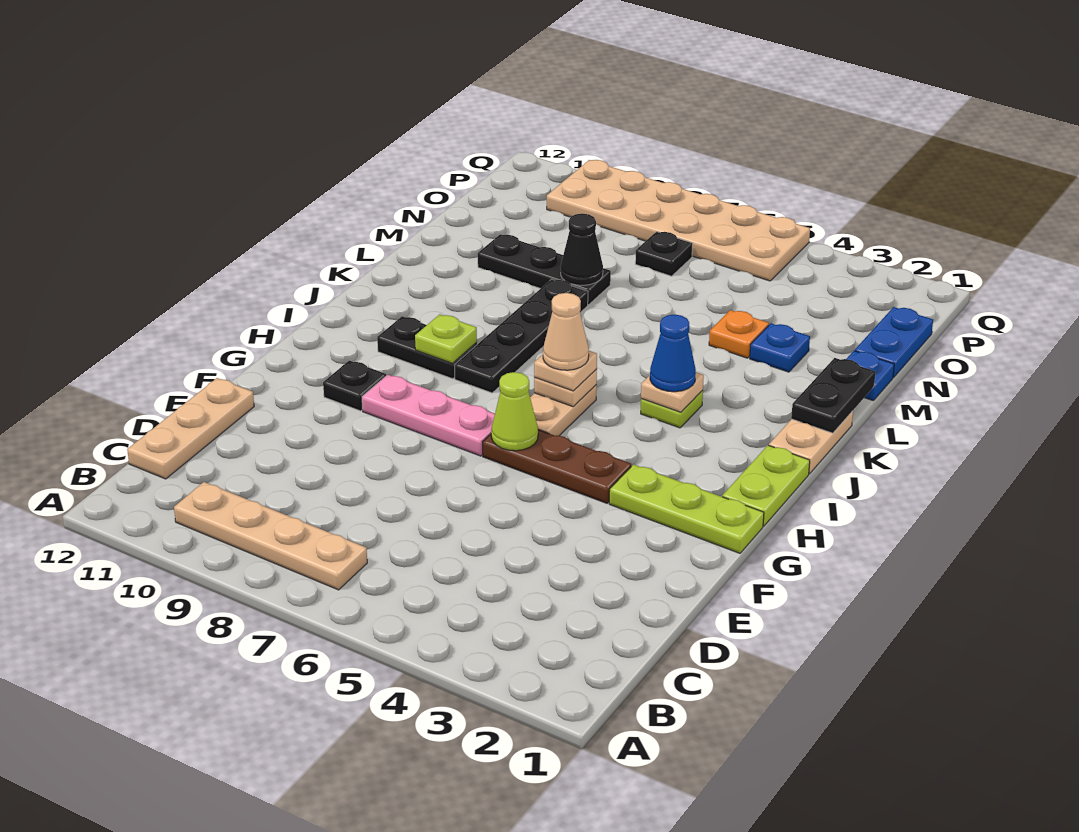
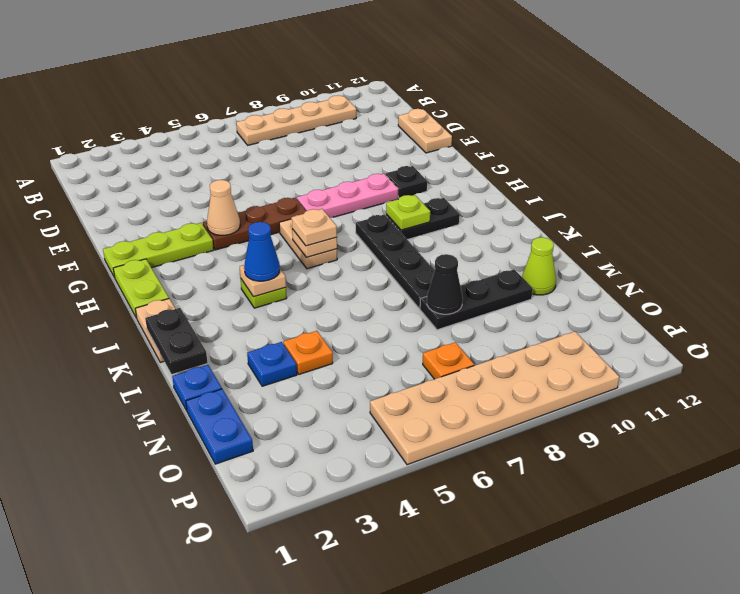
tan plate C12:E12 level 1 -> tan plate D12:E12 level 1
lime cone G6 level 2 -> lime cone M11 level 1
tan cone I6 level 4 -> tan cone G4 level 2
black plate O7 level 1 -> orange plate O7 level 1

